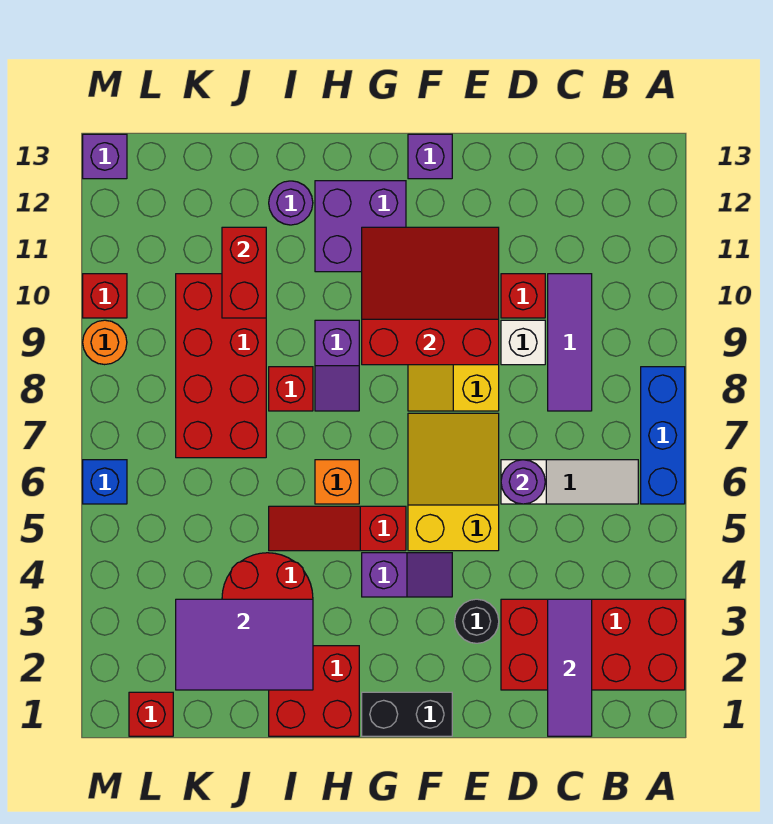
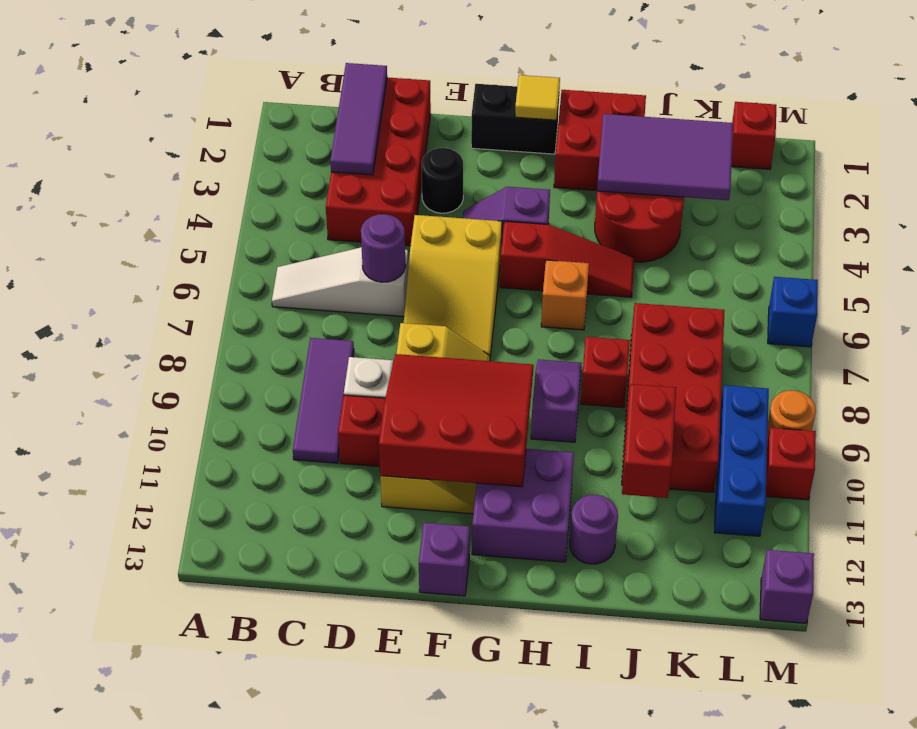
red brick A2:D3 level 1 -> red brick C1:D4 level 1
blue brick A6:A8 level 1 -> blue brick L9:L11 level 1
red slope E9:G11 level 2 top 9 -> red slope E9:G11 level 2 top 11
none -> yellow tile G1 level 2

